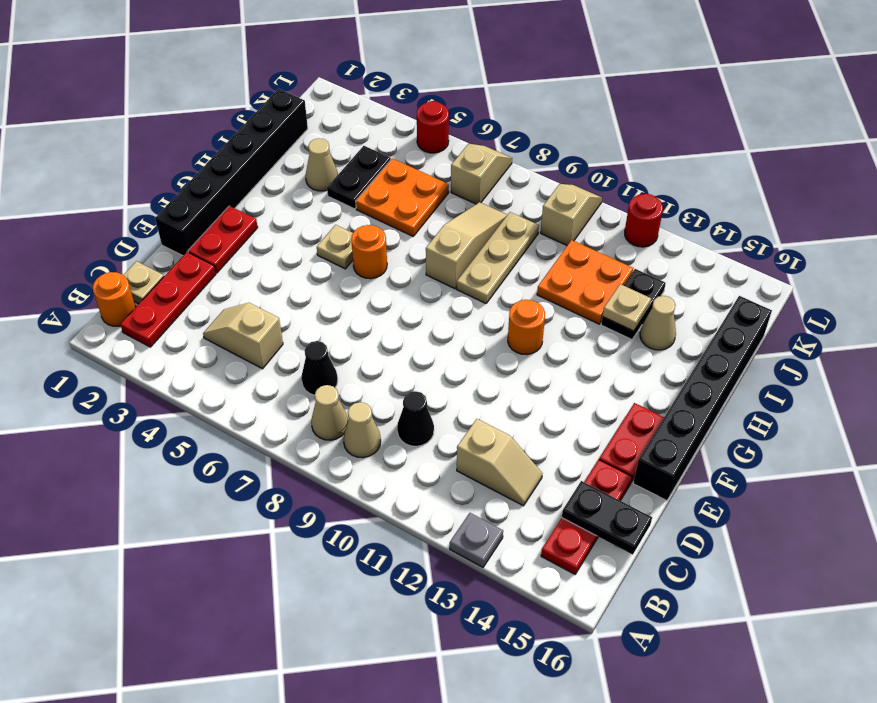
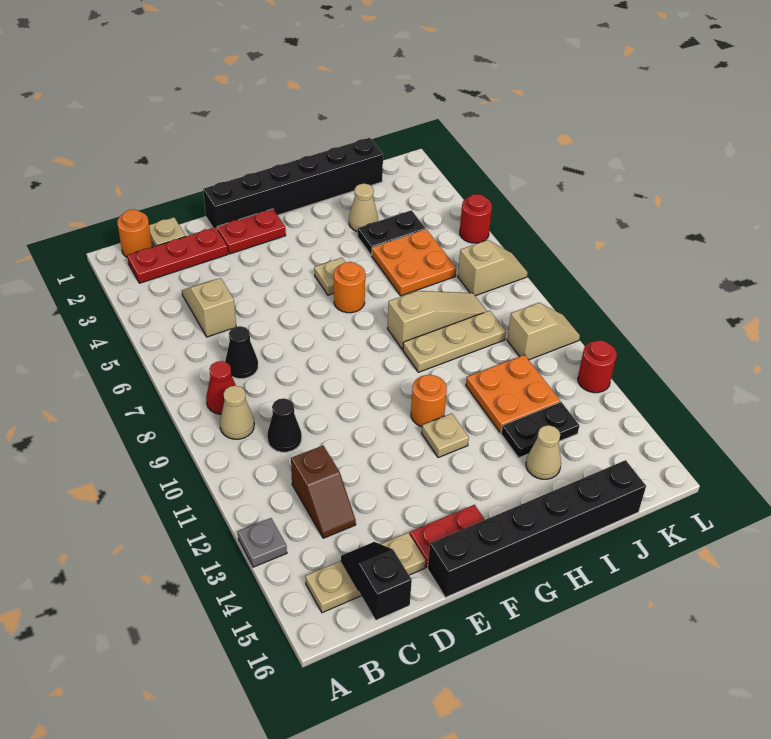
tan cone B8 level 1 -> red cone B8 level 1
red plate B15:D15 level 1 -> tan plate B15:D15 level 1
tan slope C12:C13 level 1 top 12 -> brown slope C12:C13 level 1 top 12
black plate C15:C16 level 2 -> black slope C15:C16 level 2 top 16
tan plate I13 level 2 -> tan plate G12 level 1

